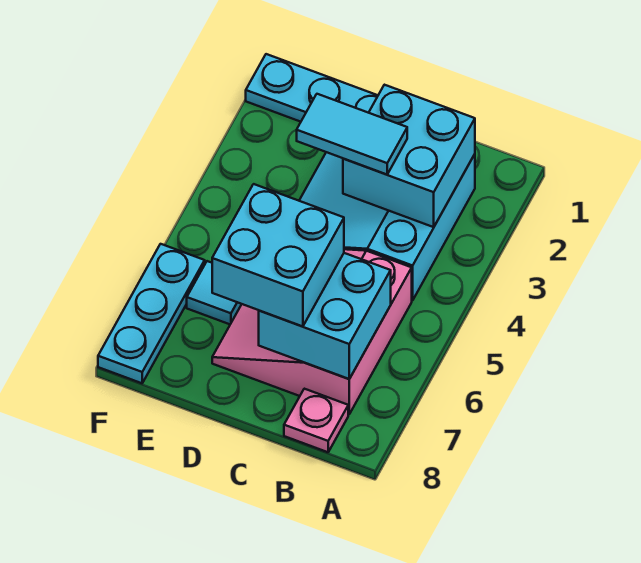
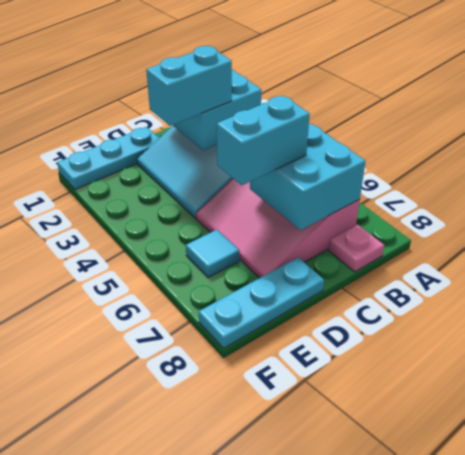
cyan tile C3:D3 level 3 -> cyan brick C3:D3 level 3
cyan brick C6:D7 level 3 -> cyan brick C6:D6 level 3
cyan plate F6:F8 level 1 -> cyan plate D8:F8 level 1

